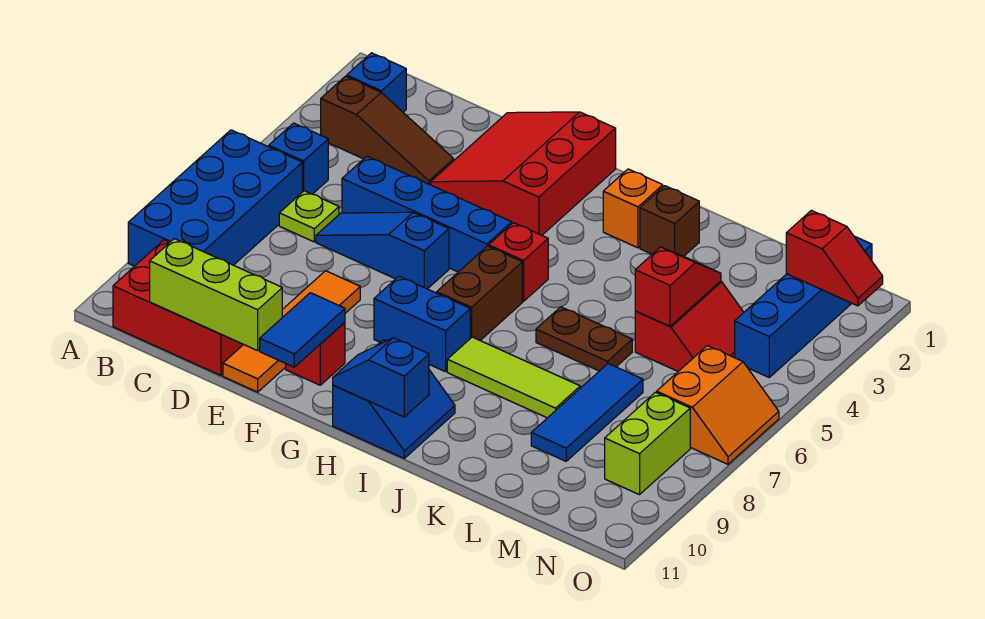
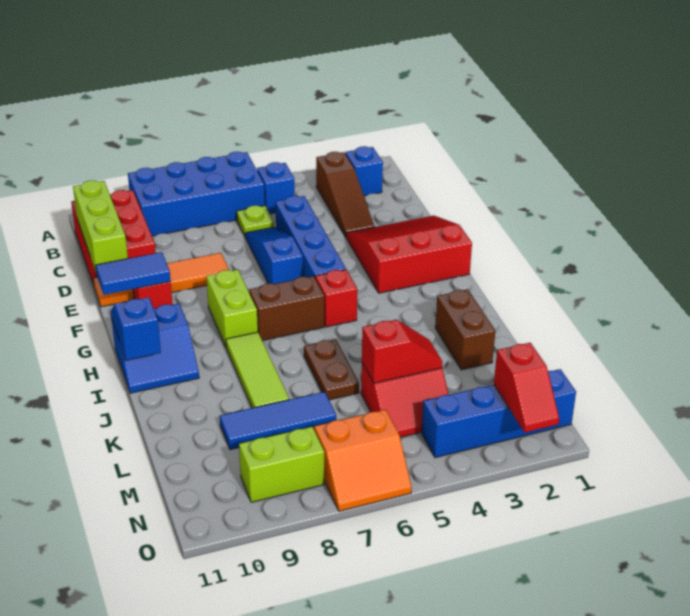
blue brick G8:H8 level 1 -> lime brick G8:H8 level 1
orange brick I2 level 1 -> none
brown brick J2 level 1 -> brown brick J2:K2 level 1

